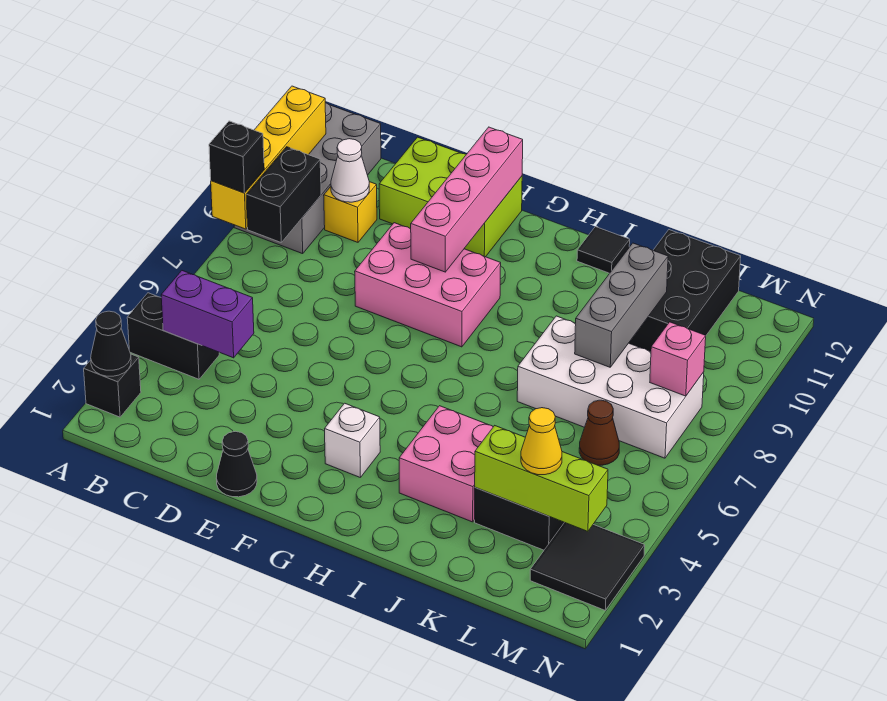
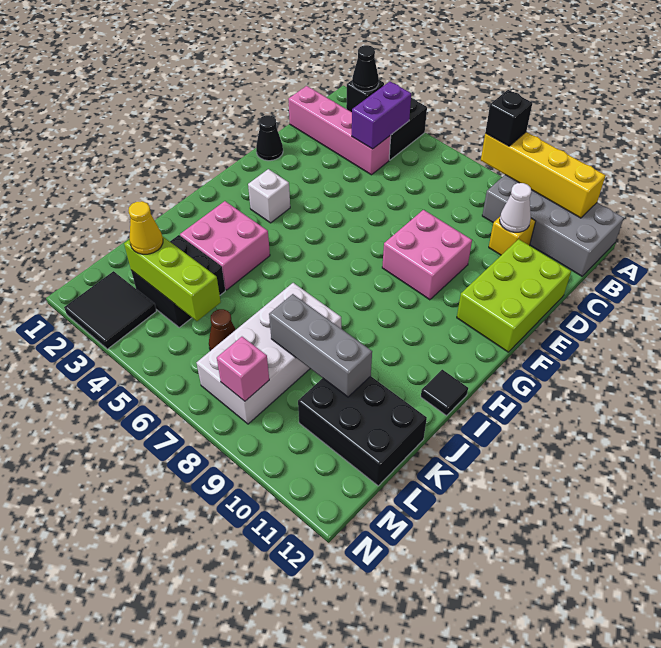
black brick B8:B9 level 2 -> none
pink brick E8:G9 level 1 -> pink brick E8:F9 level 1
pink brick F9:F12 level 2 -> pink brick C1:C4 level 1
lime brick K3:M3 level 2 -> lime brick L3:L5 level 2

